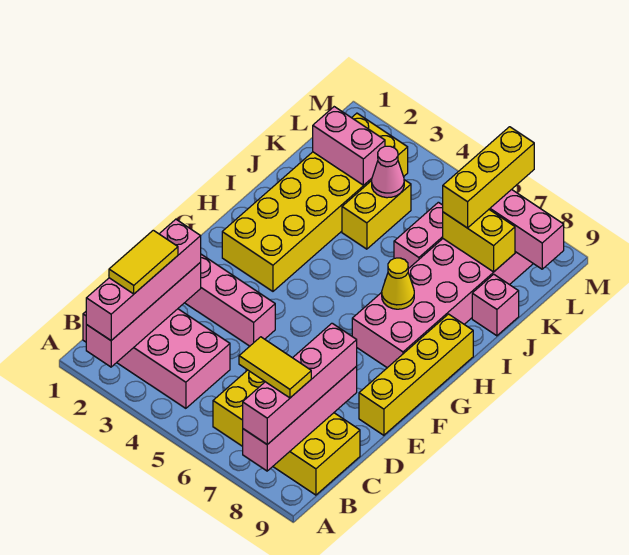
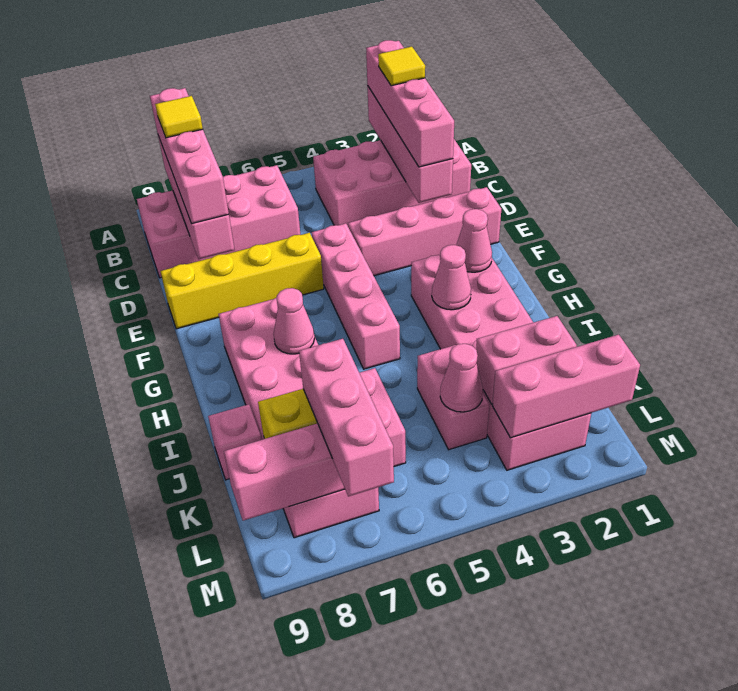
yellow tile B2:C2 level 4 -> yellow tile B2 level 4
yellow brick B6:C9 level 1 -> pink brick B6:C9 level 1
yellow tile B7:B8 level 4 -> yellow tile B8 level 4
none -> pink brick E5:H5 level 1
yellow brick E9:H9 level 1 -> yellow brick E6:E9 level 1
yellow brick G2:L3 level 1 -> pink brick G2:L3 level 1
none -> pink cone G2 level 2
none -> pink cone H3 level 2
yellow cone H7 level 2 -> pink cone H7 level 2
yellow brick J4:K4 level 1 -> pink brick J4:K4 level 1
yellow brick K7:M7 level 3 -> pink brick K7:M7 level 3
none -> pink brick L1:L3 level 2

